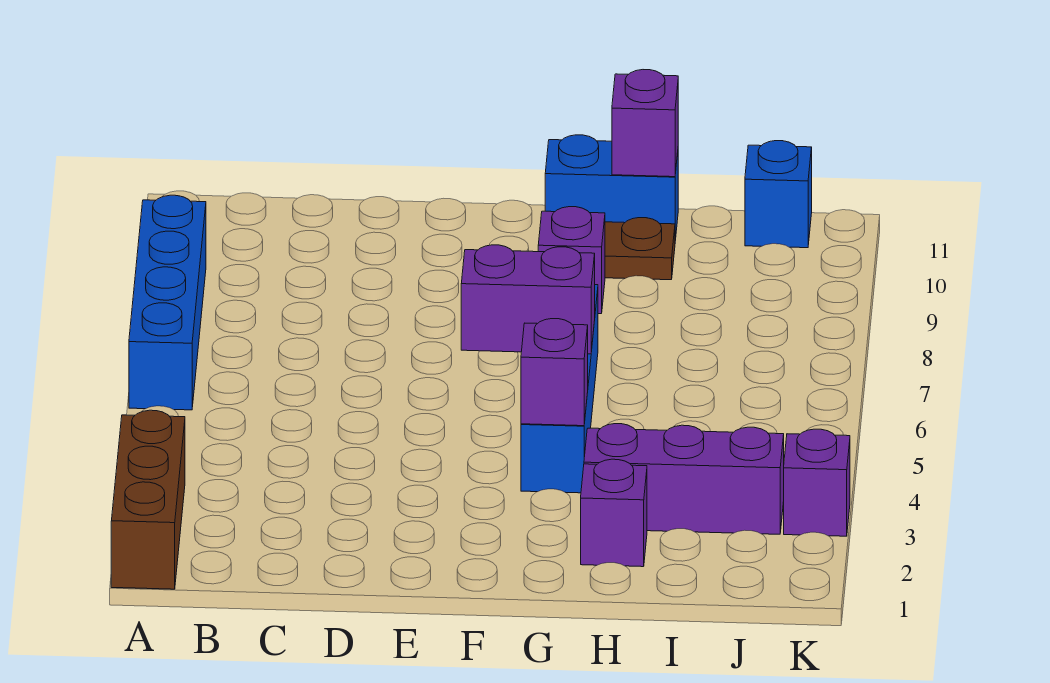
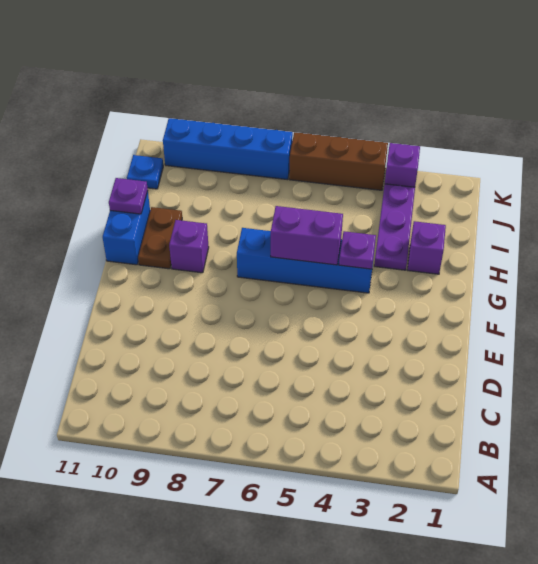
brown brick A1:A3 level 1 -> brown brick K4:K6 level 1
blue brick A6:A9 level 1 -> blue brick K7:K10 level 1
purple brick F6:G6 level 2 -> purple brick G5:G6 level 2
purple brick G4 level 2 -> purple plate G4 level 2
purple brick H3:J3 level 1 -> purple plate H3:J3 level 1
purple brick H11 level 2 -> purple plate H11 level 2
blue brick J11 level 1 -> blue plate J11 level 1

